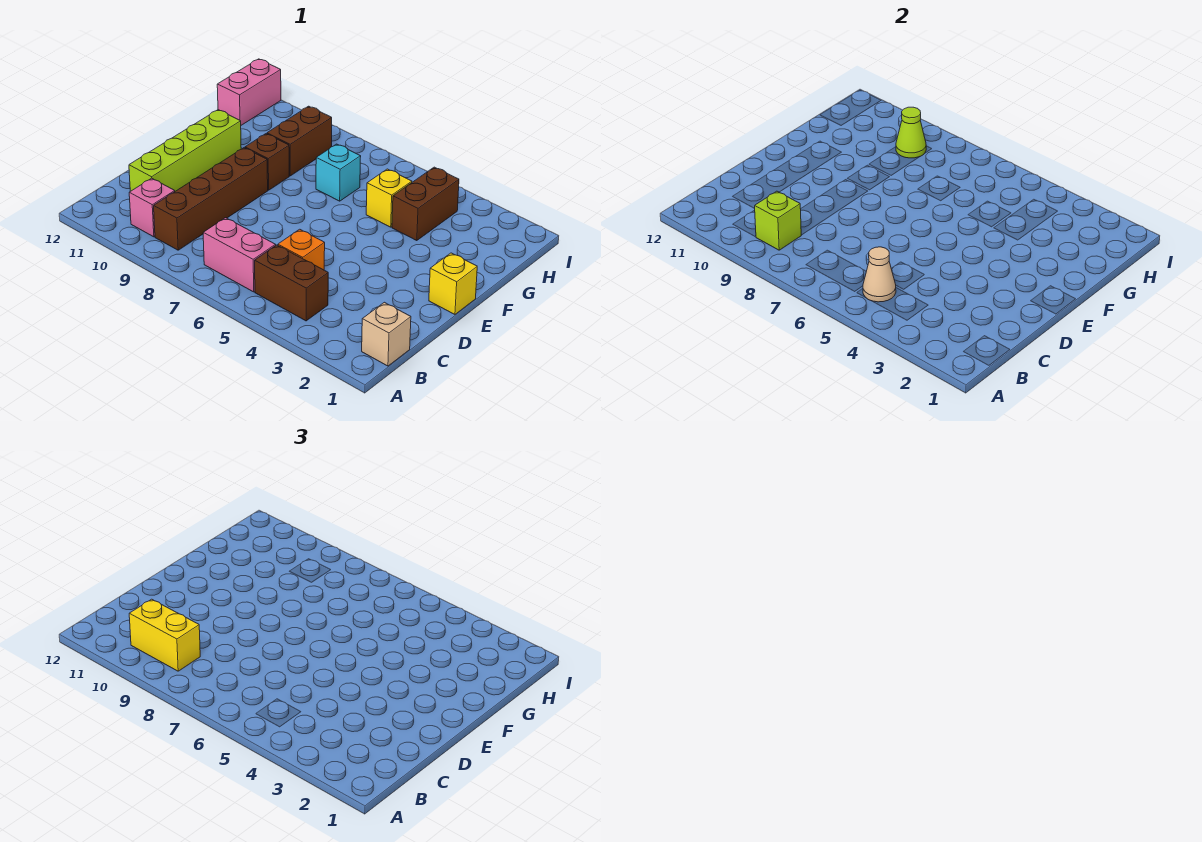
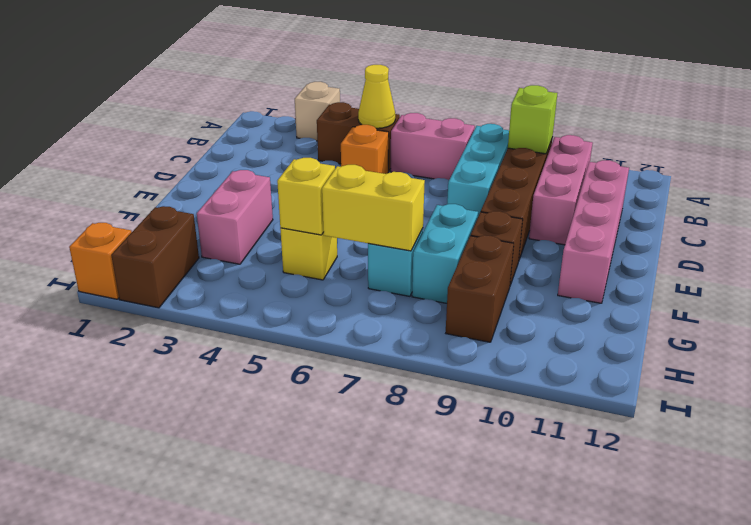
tan brick B1 level 1 -> tan brick A3 level 1
tan cone B5 level 2 -> yellow cone B5 level 2
none -> cyan brick B8:D8 level 1
yellow brick B9:B10 level 3 -> yellow brick G6:G7 level 2
pink brick B10 level 1 -> pink brick B10:D10 level 1
lime brick C11:F11 level 1 -> pink brick C11:F11 level 1
yellow brick E1 level 1 -> yellow brick G5 level 2
none -> cyan brick F8:G8 level 1
brown brick G4:H4 level 1 -> brown brick H2:I2 level 1
lime cone H9 level 2 -> none
pink brick H12:I12 level 1 -> pink brick F3:G3 level 1
none -> orange brick I1 level 1

